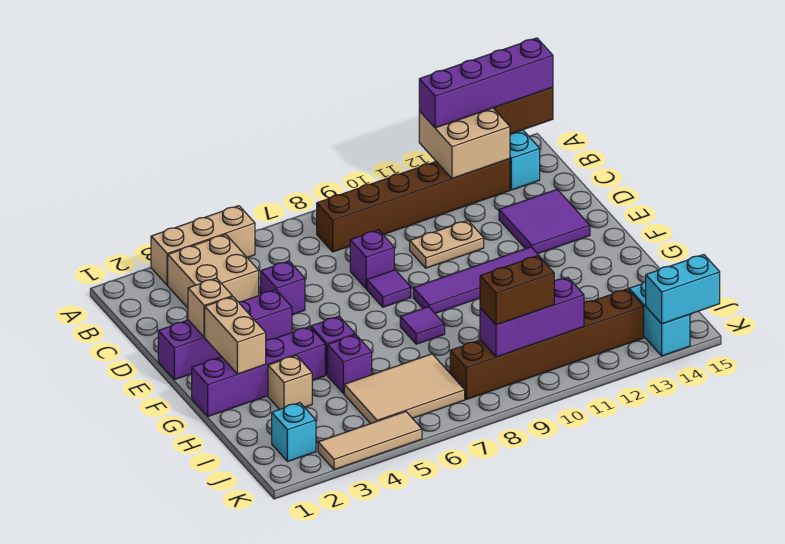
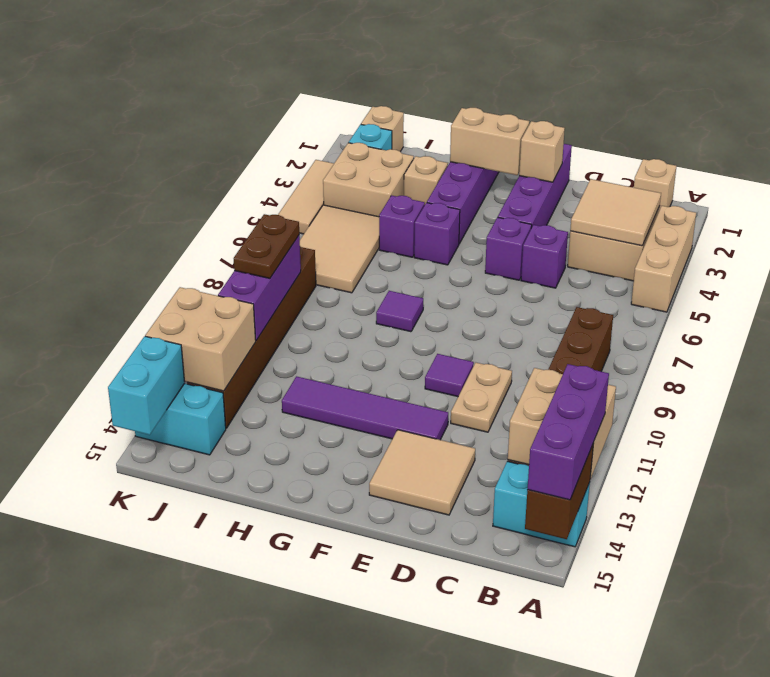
purple brick A12:A15 level 3 -> purple brick A13:A15 level 3
none -> tan brick B1 level 1
none -> tan tile B3:C4 level 2
purple brick D8 level 1 -> purple brick E5 level 1
purple tile D13:E14 level 1 -> tan tile D13:E14 level 1
purple tile E8 level 1 -> purple tile E10 level 1
purple tile F9:F12 level 1 -> purple tile E12:H12 level 1
none -> tan brick I3:J4 level 1
none -> tan brick J1 level 1
brown brick J9:J10 level 3 -> brown plate J9:J10 level 3
none -> tan brick J12:K13 level 2

